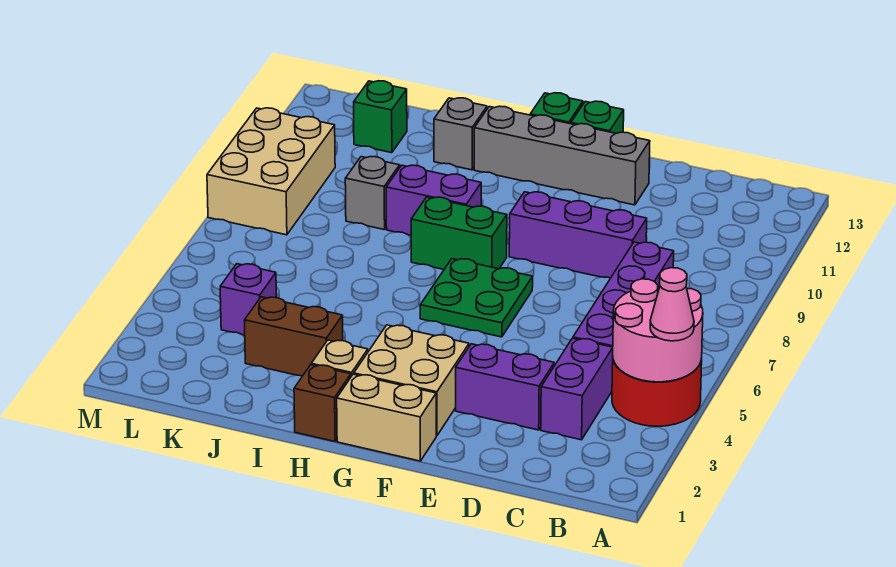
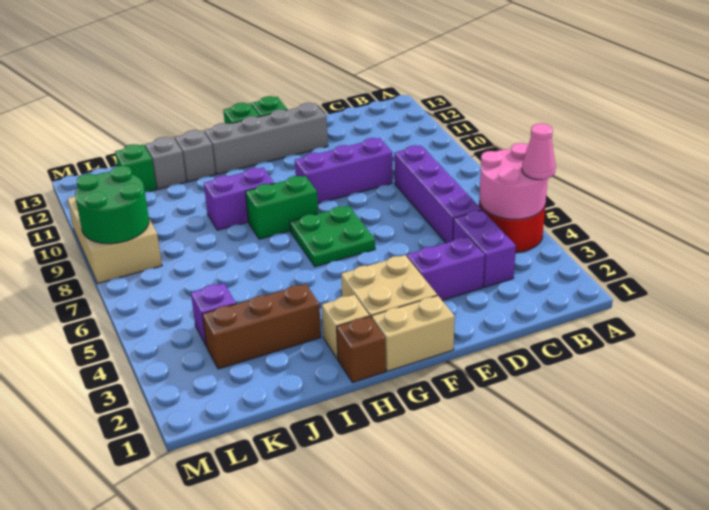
brown brick I3:J3 level 1 -> brown brick I3:K3 level 1
grey brick J9 level 1 -> grey brick J12 level 1
none -> green round brick L8:M9 level 2

